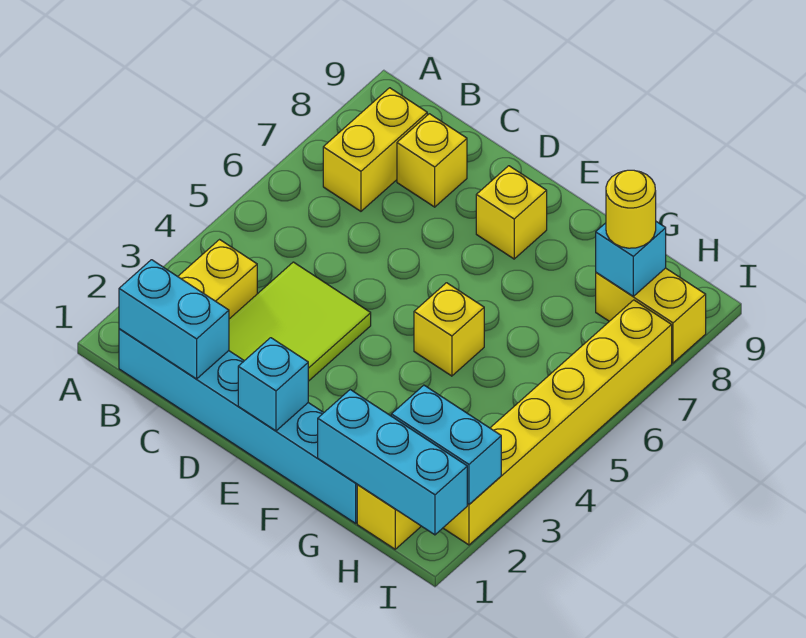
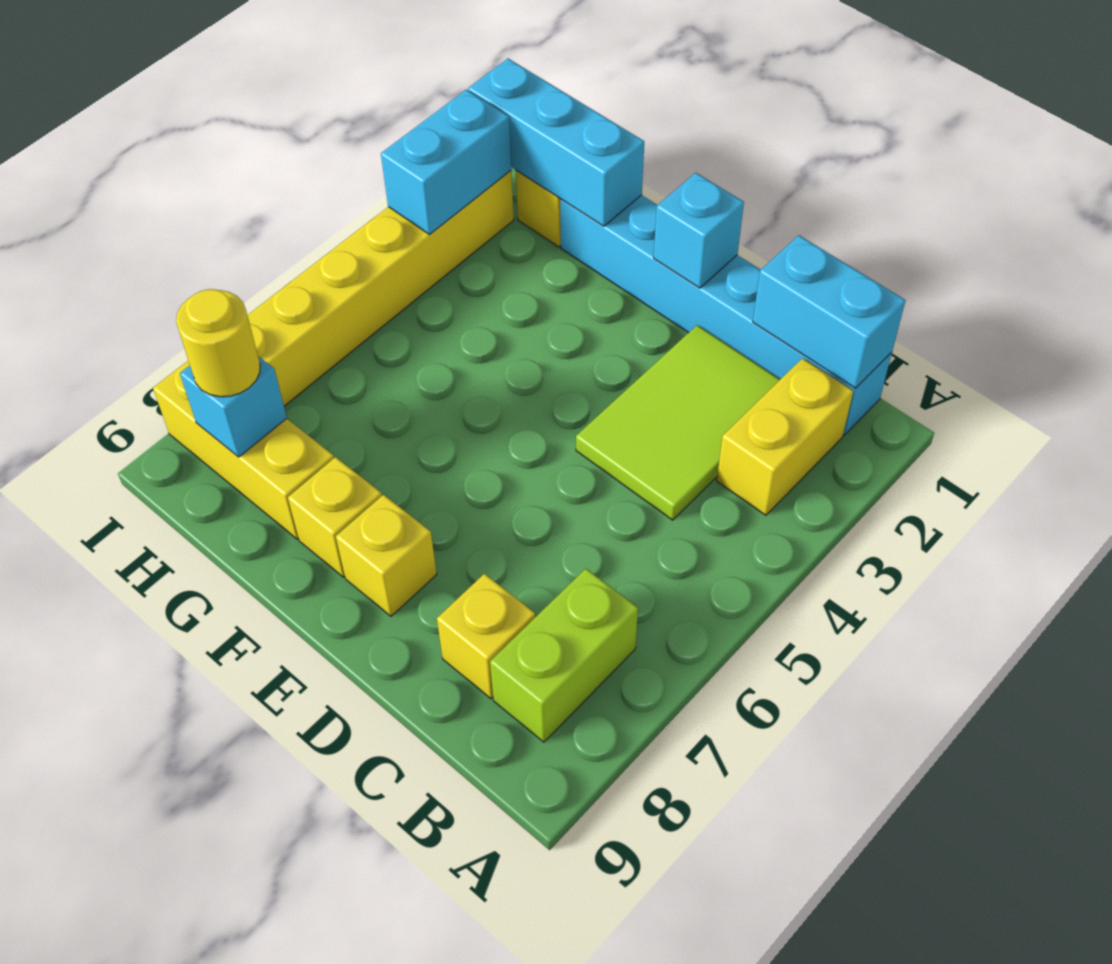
yellow brick B7:B8 level 1 -> lime brick B7:B8 level 1
yellow brick F5 level 1 -> yellow brick F8 level 1
cyan brick H2:I2 level 2 -> cyan brick I2:I3 level 2
yellow brick H8:I8 level 1 -> yellow brick G8:I8 level 1

